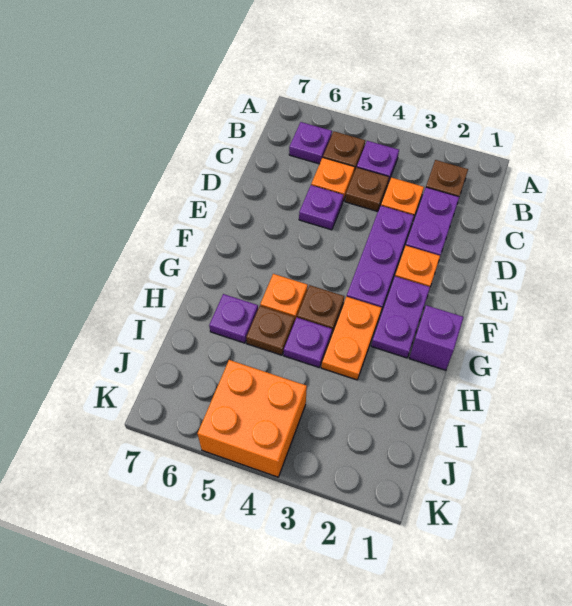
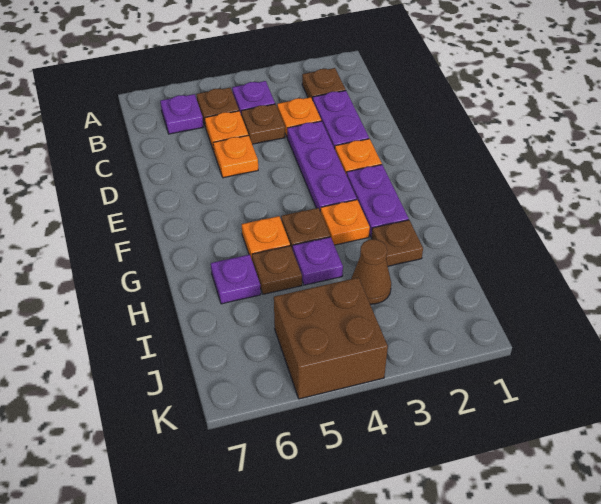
purple plate D5 level 1 -> orange plate D5 level 1
purple brick G1 level 1 -> none
orange plate G3:H3 level 1 -> orange plate G3 level 1
none -> brown plate H2 level 1
none -> brown cone I3 level 1
orange brick J4:K5 level 1 -> brown brick J4:K5 level 1

